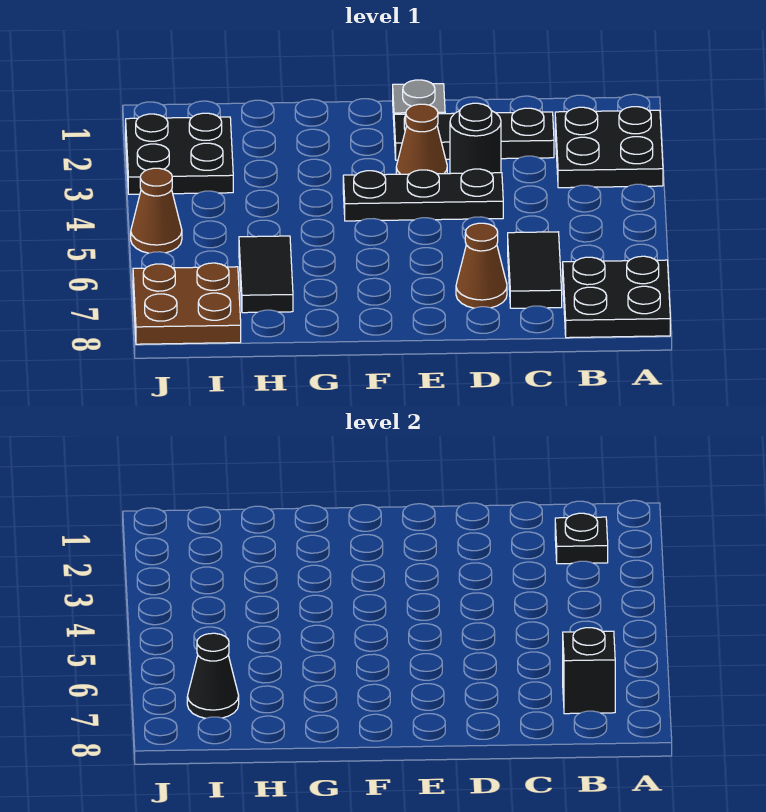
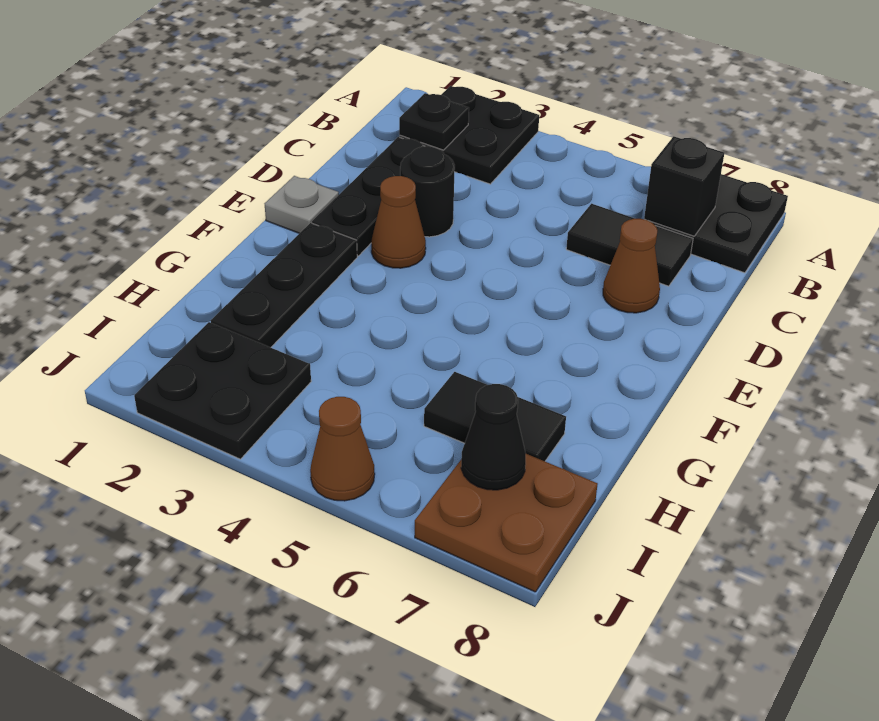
black plate D4:F4 level 1 -> black plate F2:H2 level 1

